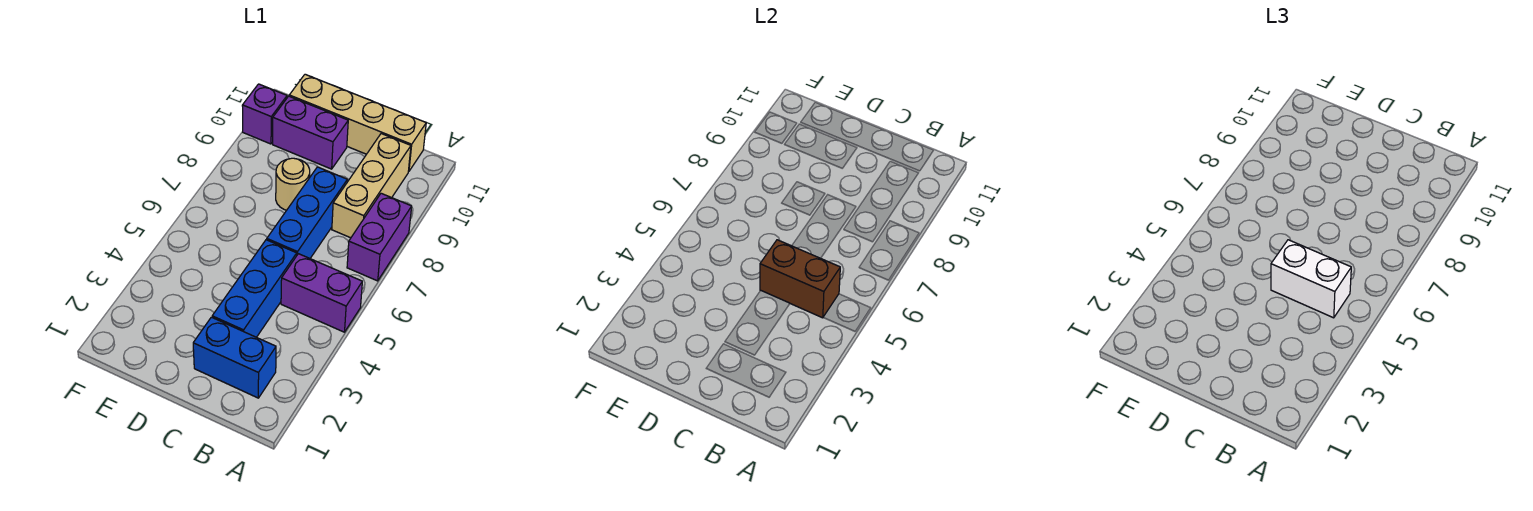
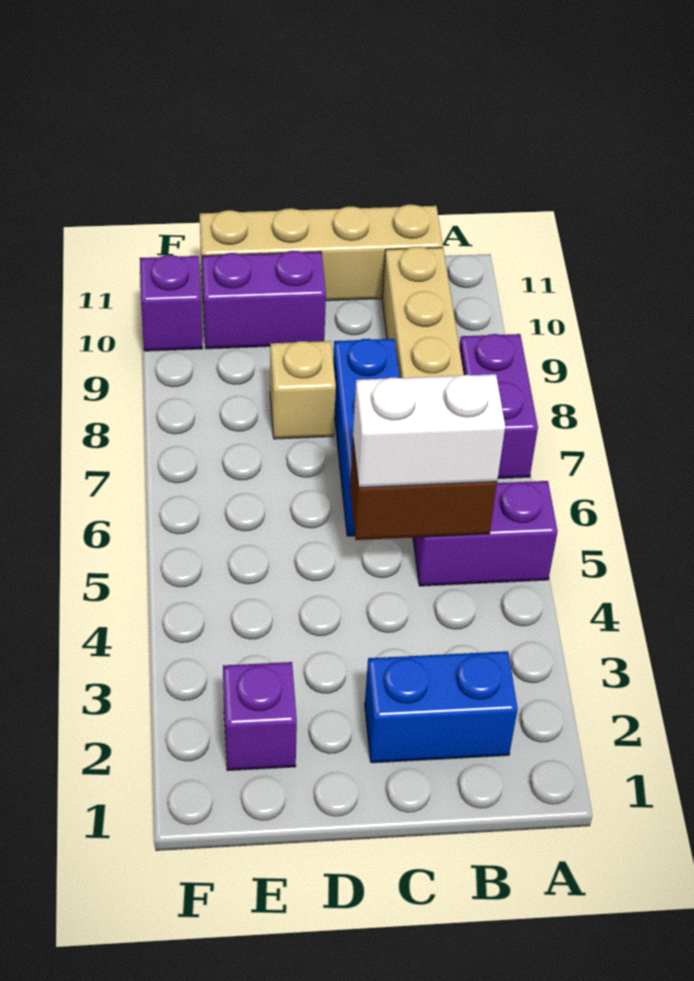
blue brick C3:C5 level 1 -> none
tan round brick D8 level 1 -> tan brick D8 level 1
none -> purple brick E2 level 1

